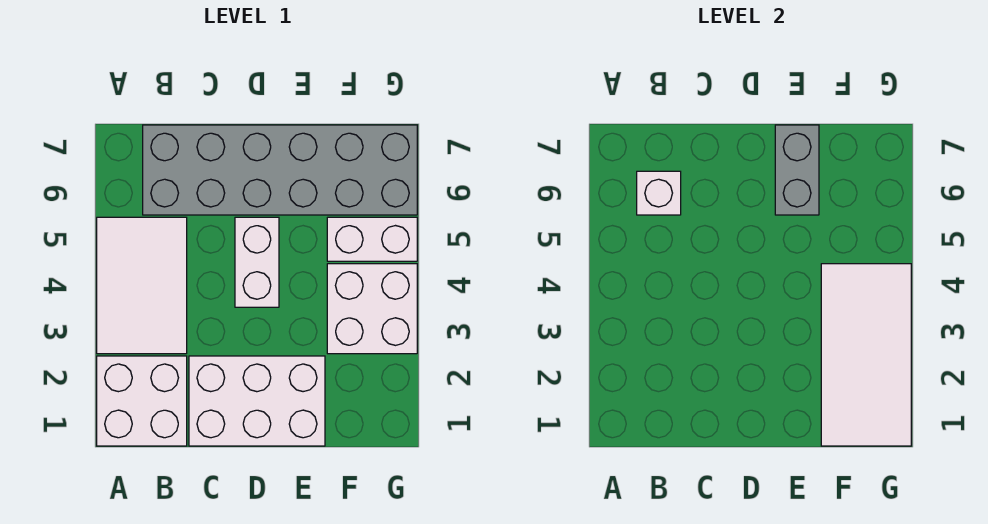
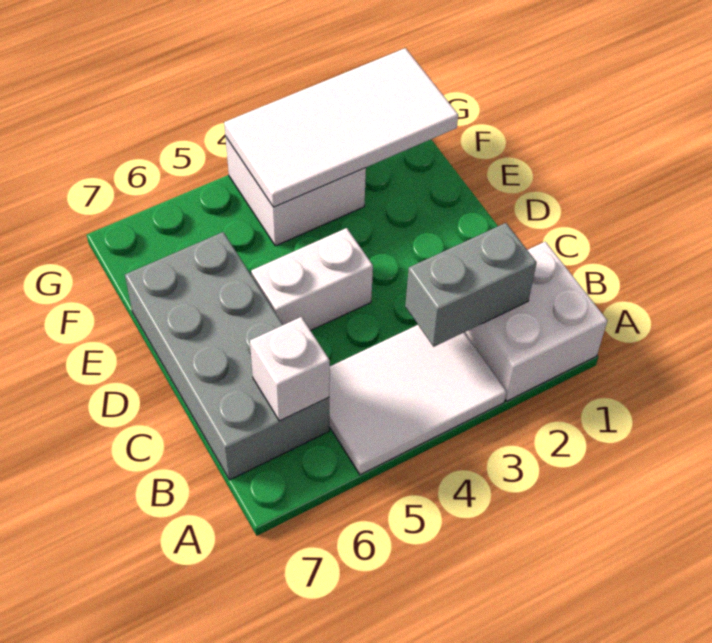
grey brick B6:G7 level 1 -> grey brick B6:E7 level 1
white brick C1:E2 level 1 -> none
grey brick E6:E7 level 2 -> grey brick B2:B3 level 2
white brick F5:G5 level 1 -> none

